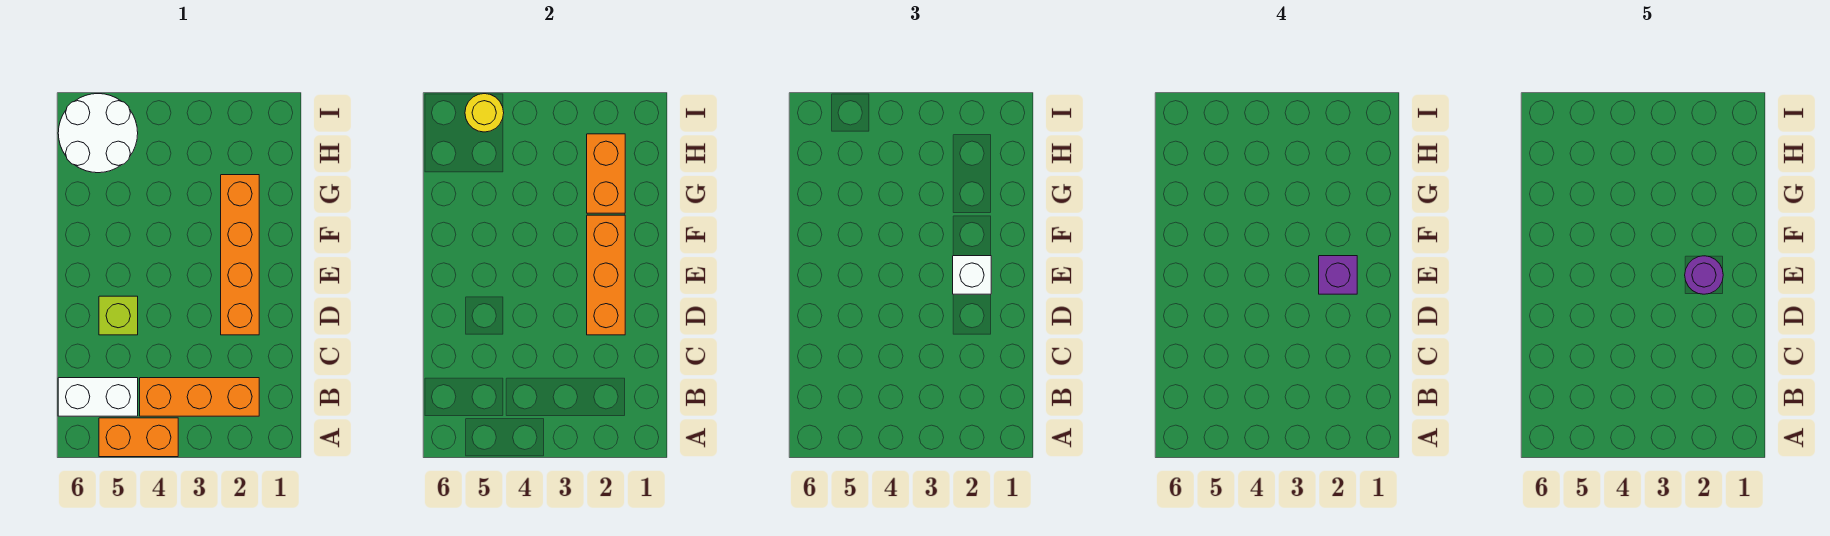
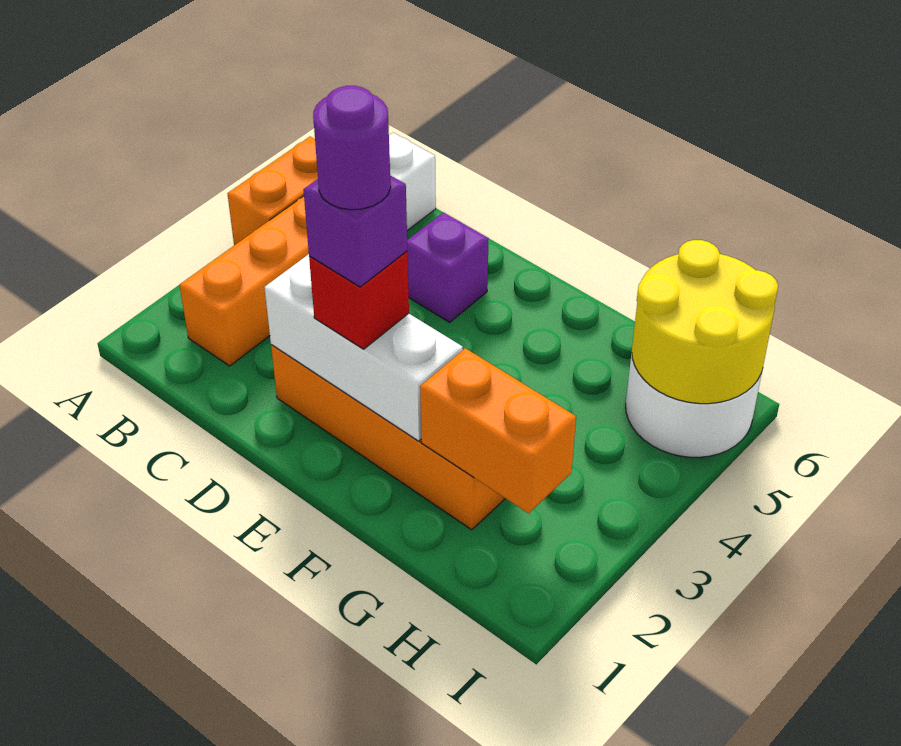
orange brick D2:F2 level 2 -> white brick D2:F2 level 2
lime brick D5 level 1 -> purple brick D5 level 1
white brick E2 level 3 -> red brick E2 level 3
yellow round brick I5 level 2 -> yellow round brick H5:I6 level 2

